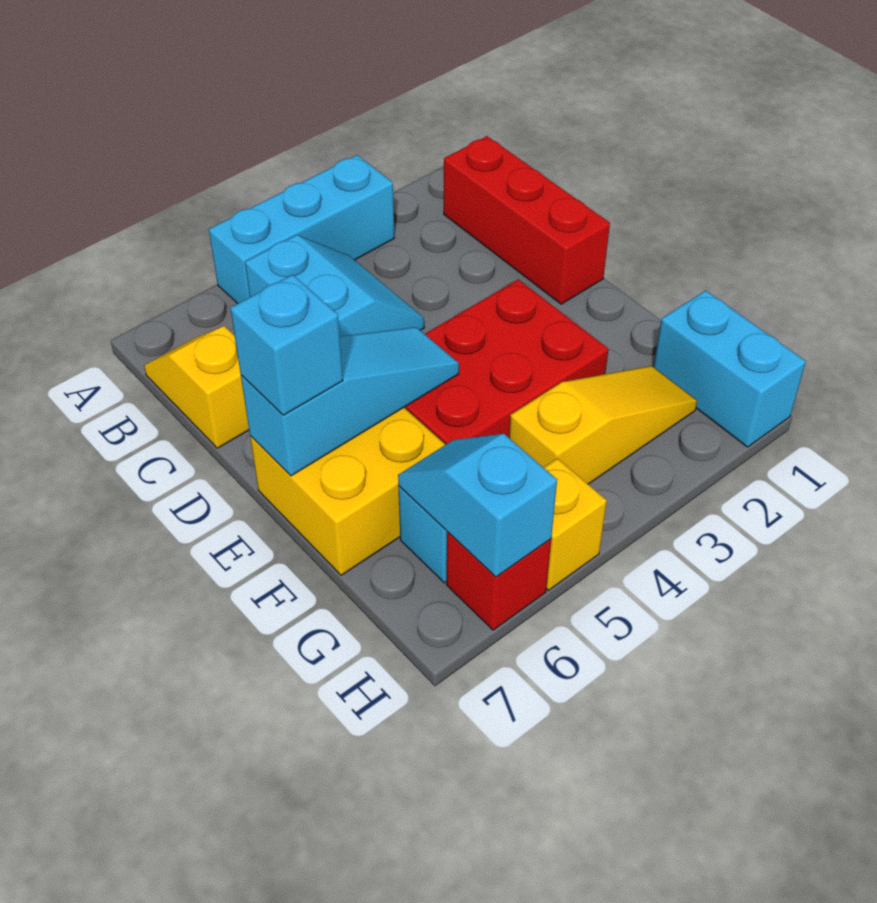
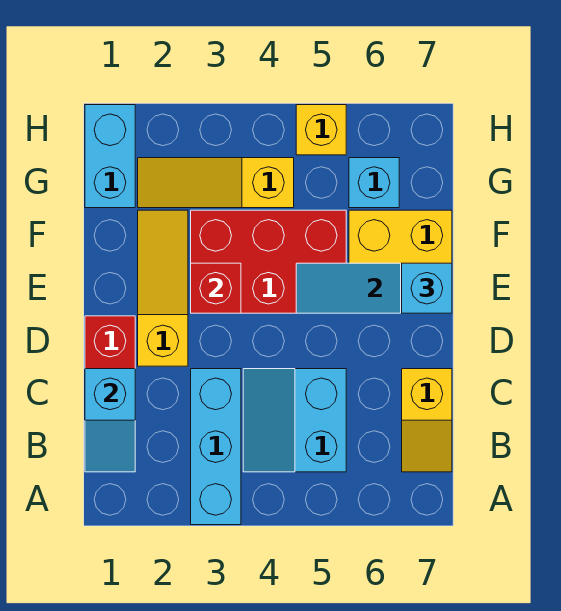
cyan brick A3:A5 level 1 -> cyan brick A3:C3 level 1
none -> yellow slope D2:F2 level 1 top D
cyan slope G6:H6 level 2 top H -> cyan slope B1:C1 level 2 top C
red brick H6 level 1 -> red brick E3 level 2

